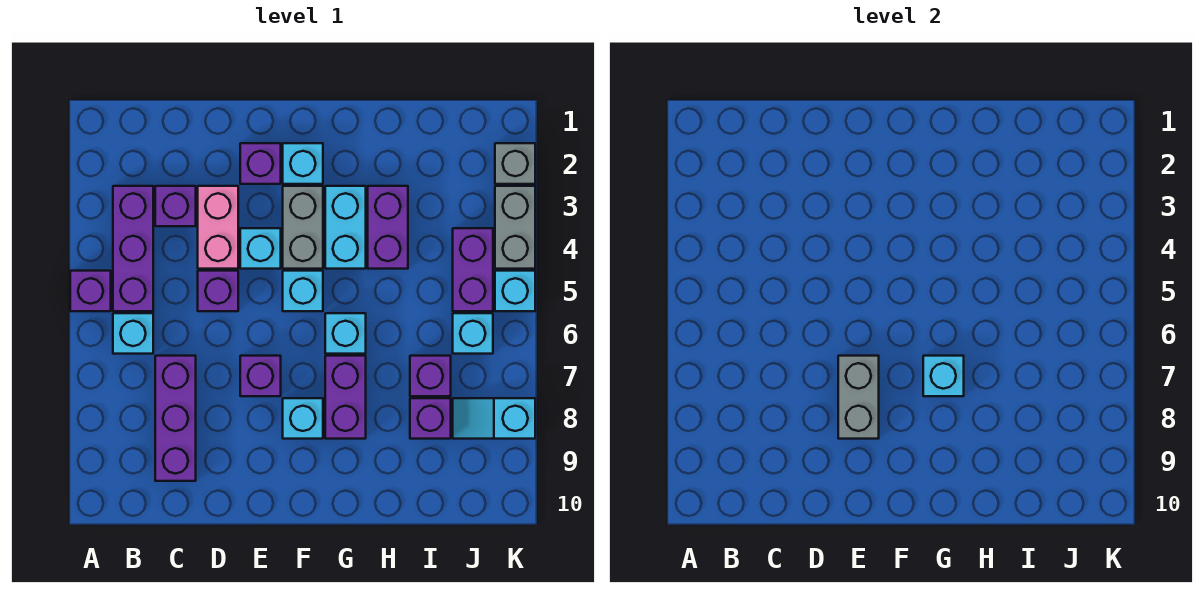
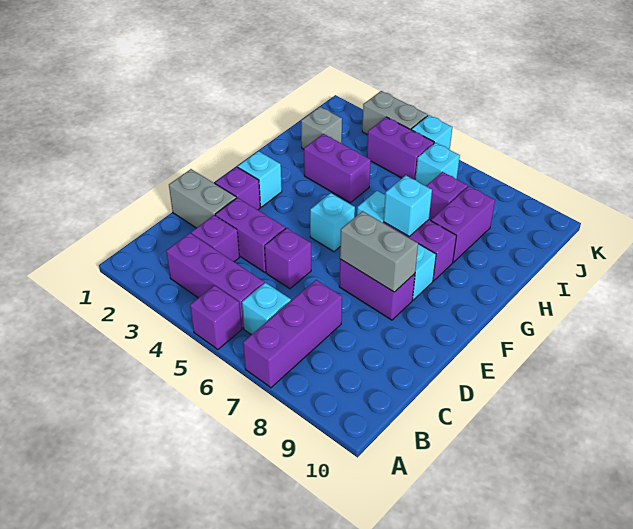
purple brick C7:C9 level 1 -> purple brick A7:C7 level 1
pink brick D3:D4 level 1 -> purple brick D3:D4 level 1
cyan brick E4 level 1 -> none
purple brick E7 level 1 -> purple brick E7:E8 level 1
grey brick F3:F4 level 1 -> grey brick D1:D2 level 1
cyan brick G3:G4 level 1 -> none
purple brick I8 level 1 -> purple brick H8:I8 level 1
cyan slope J8:K8 level 1 top K -> none
grey brick K2 level 1 -> grey brick I2 level 1

